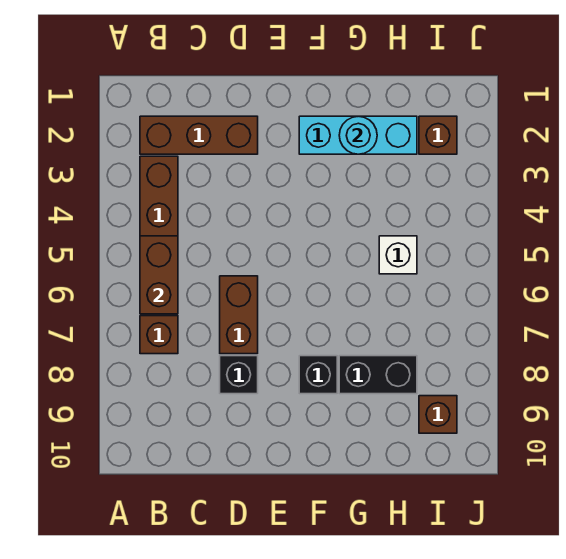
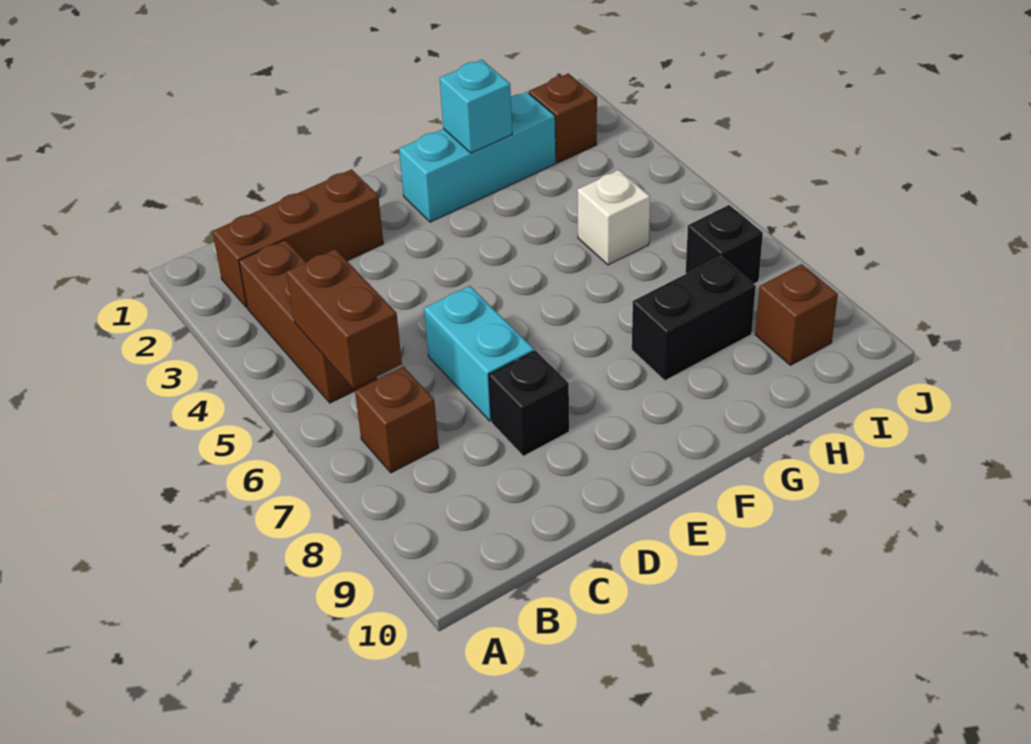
brown brick D6:D7 level 1 -> cyan brick D6:D7 level 1
black brick F8 level 1 -> black brick I7 level 1
cyan round brick G2 level 2 -> cyan brick G2 level 2

